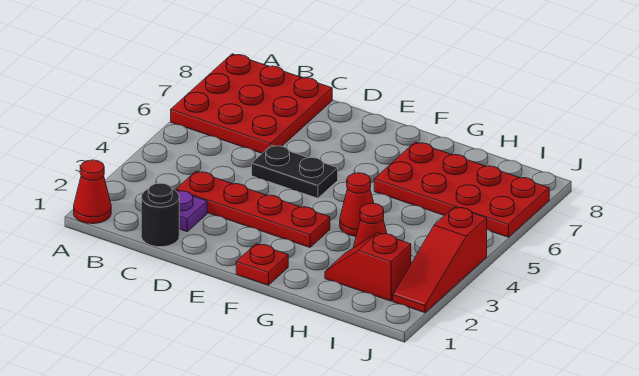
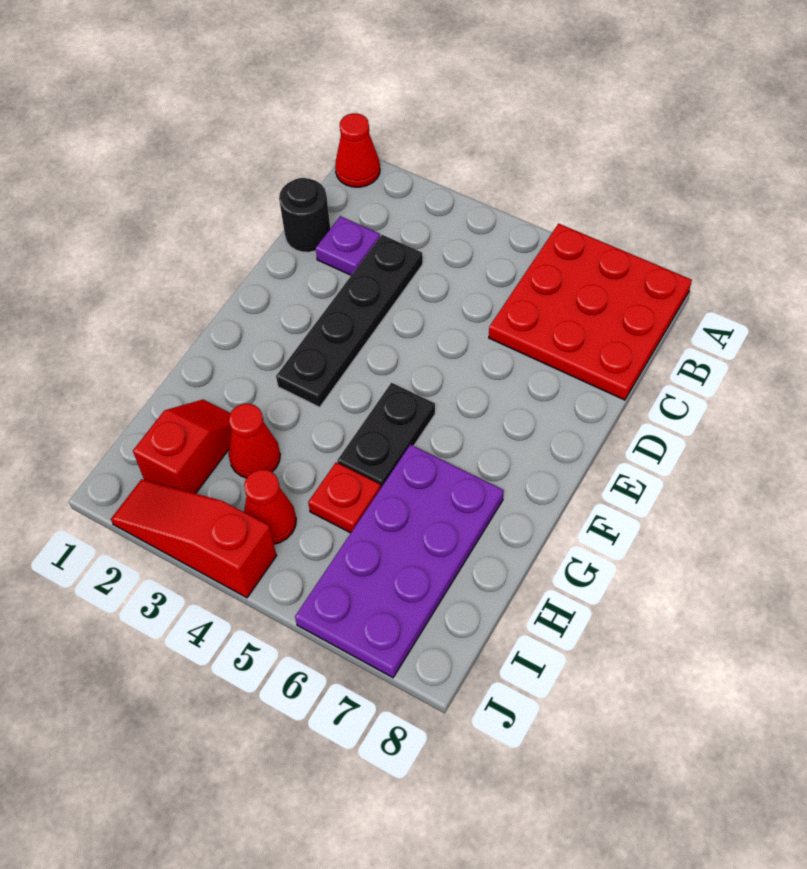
red plate C3:F3 level 1 -> black plate C3:F3 level 1
black plate D5:E5 level 1 -> black plate F5:G5 level 1
red plate F1 level 1 -> red plate H5 level 1
red cone G4 level 1 -> red cone I4 level 1
red plate G6:J7 level 1 -> purple plate G6:J7 level 1

